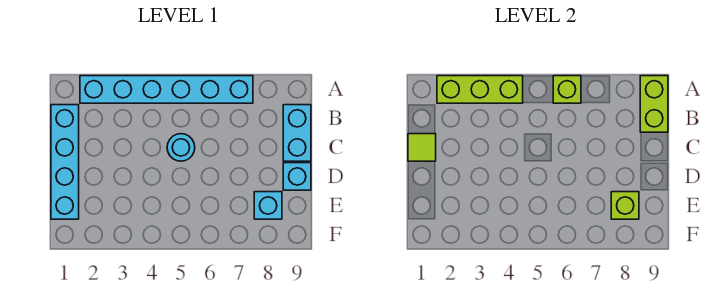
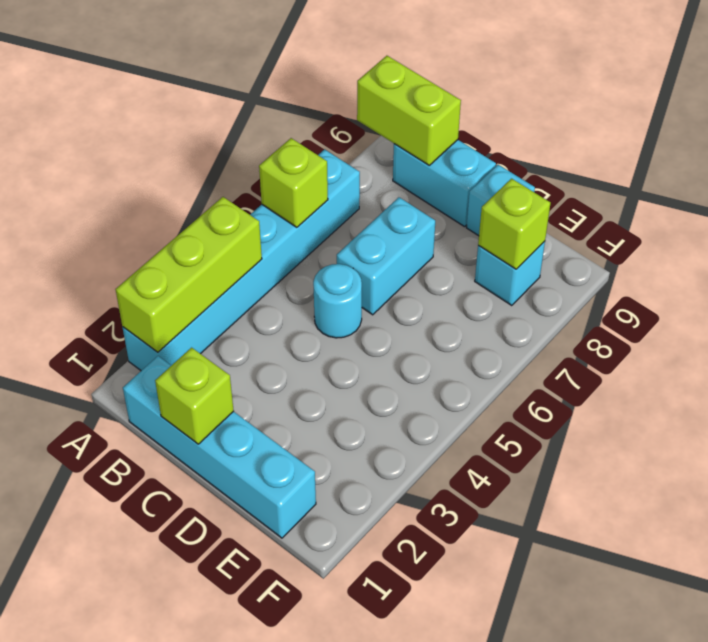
lime tile C1 level 2 -> lime brick C1 level 2
none -> cyan brick C6:C7 level 1

